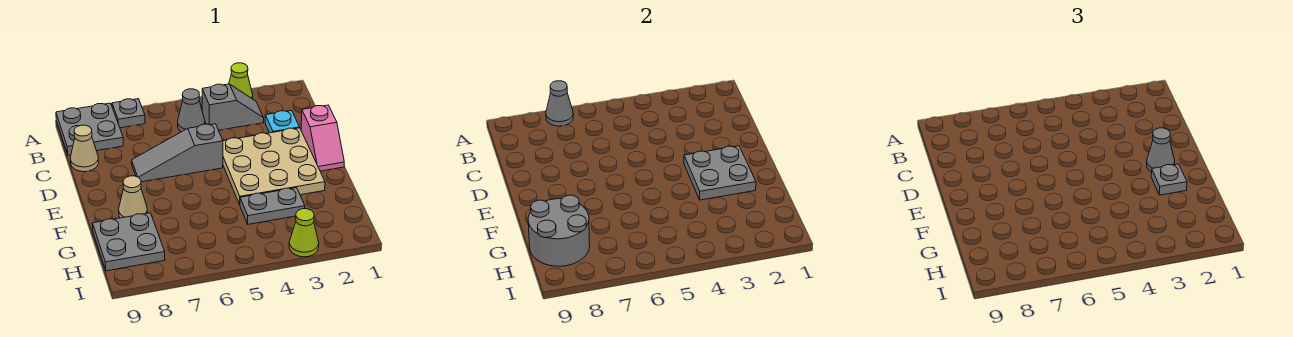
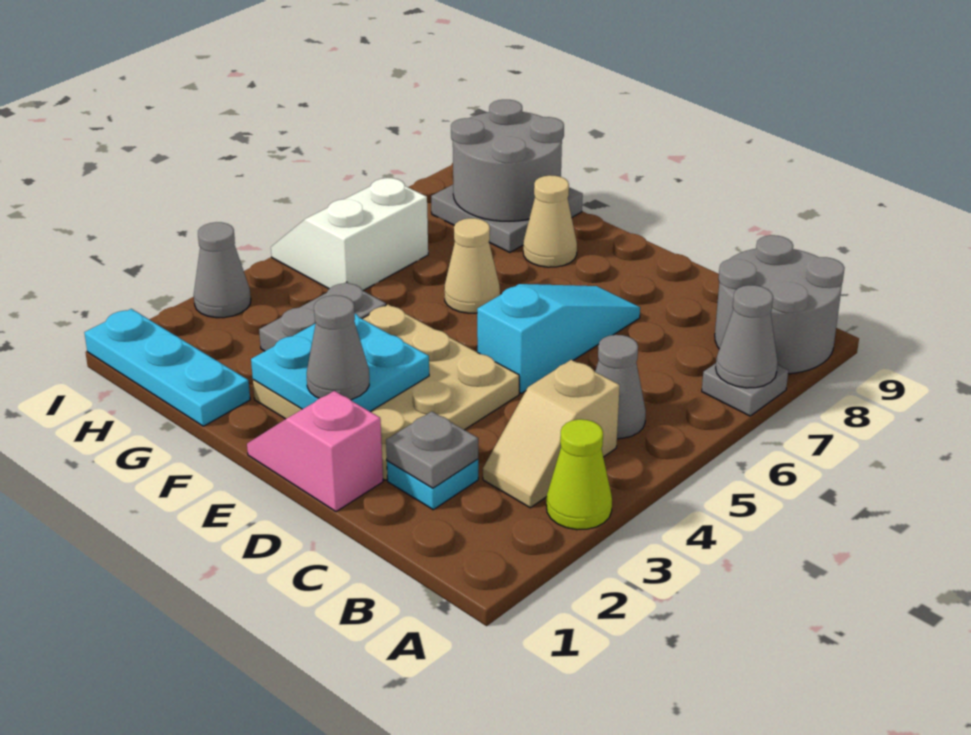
grey plate A8:B9 level 1 -> grey round brick A8:B9 level 1
grey slope B3:B4 level 1 top 4 -> tan slope B3:B4 level 1 top 4
tan cone C9 level 1 -> tan cone F6 level 1
grey slope D5:D7 level 1 top 5 -> cyan slope D5:D7 level 1 top 5
grey plate E2:F3 level 2 -> cyan plate E2:F3 level 2
grey plate F2 level 3 -> grey plate C2 level 2
none -> cyan plate G1:I1 level 1
none -> white slope H5:I6 level 1 top H
lime cone I3 level 1 -> grey cone I3 level 1

